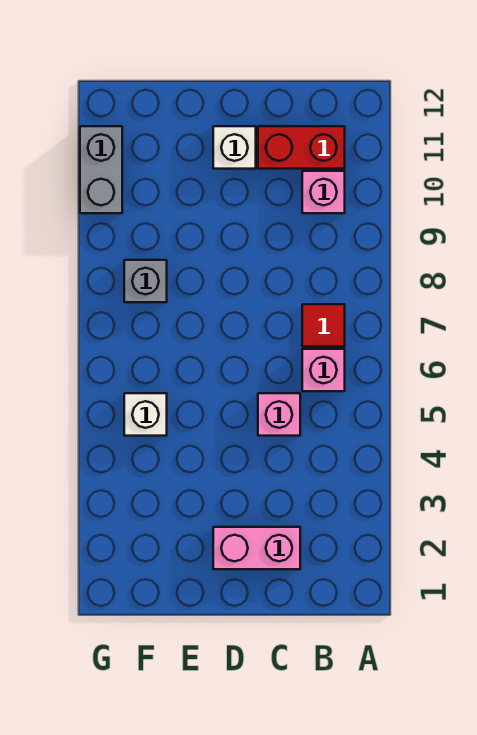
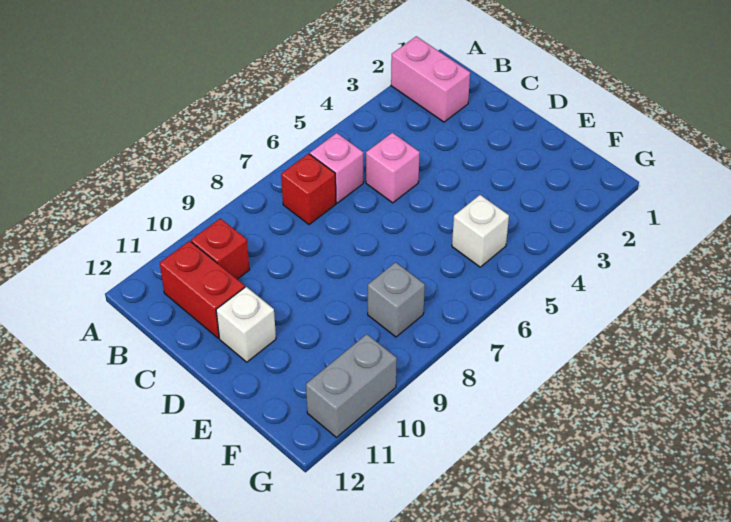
red tile B7 level 1 -> red brick B7 level 1
pink brick B10 level 1 -> red brick B10 level 1
pink brick C2:D2 level 1 -> pink brick A2:B2 level 1

